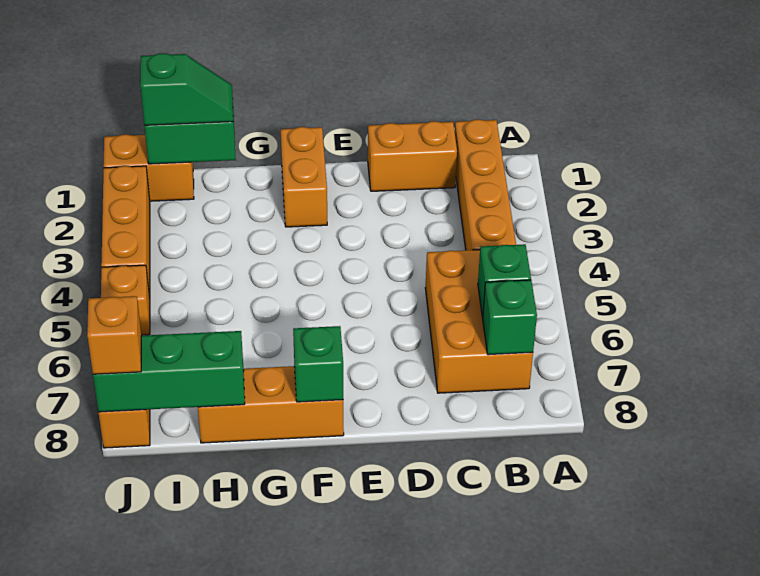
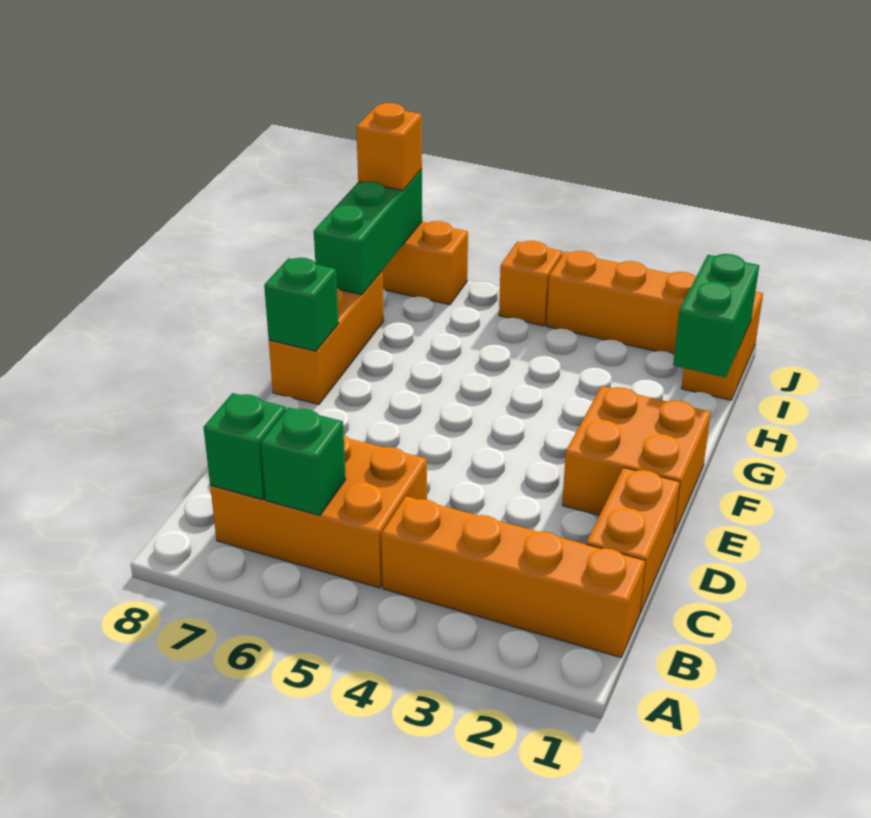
orange brick F1:F2 level 1 -> orange brick E1:F2 level 1
green slope H1:I1 level 3 top I -> none

